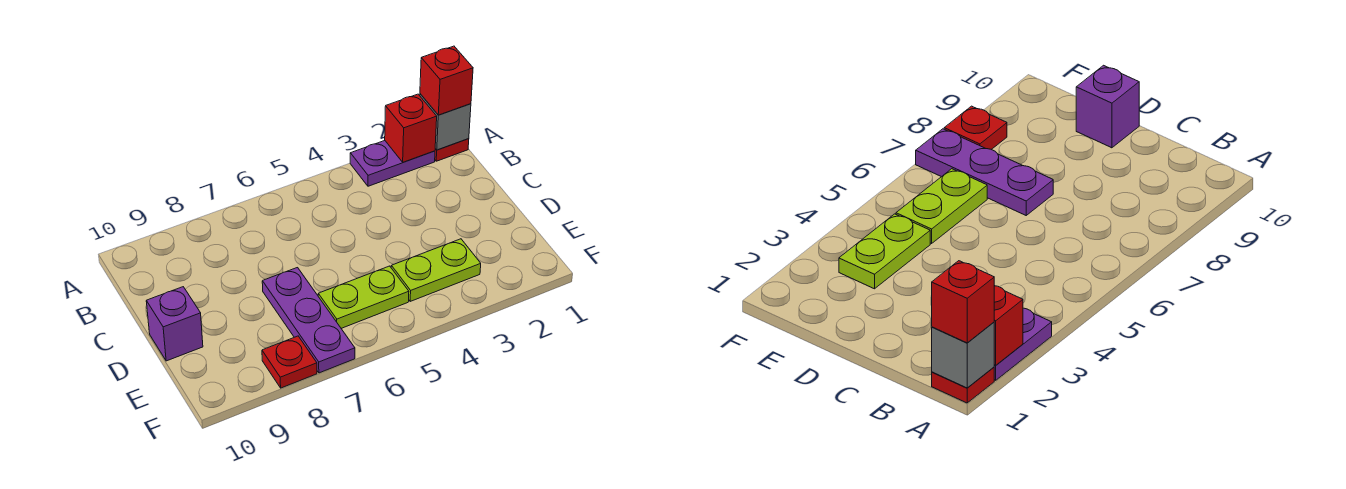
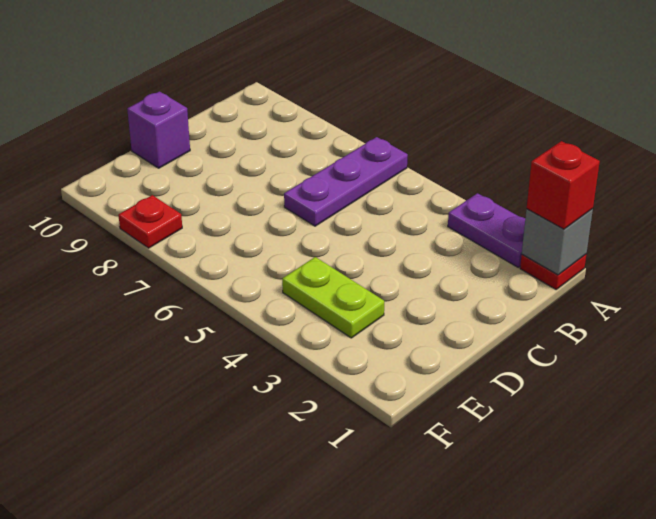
red brick A2 level 2 -> none
purple plate D7:F7 level 1 -> purple plate A6:C6 level 1
lime plate E5:E6 level 1 -> none

